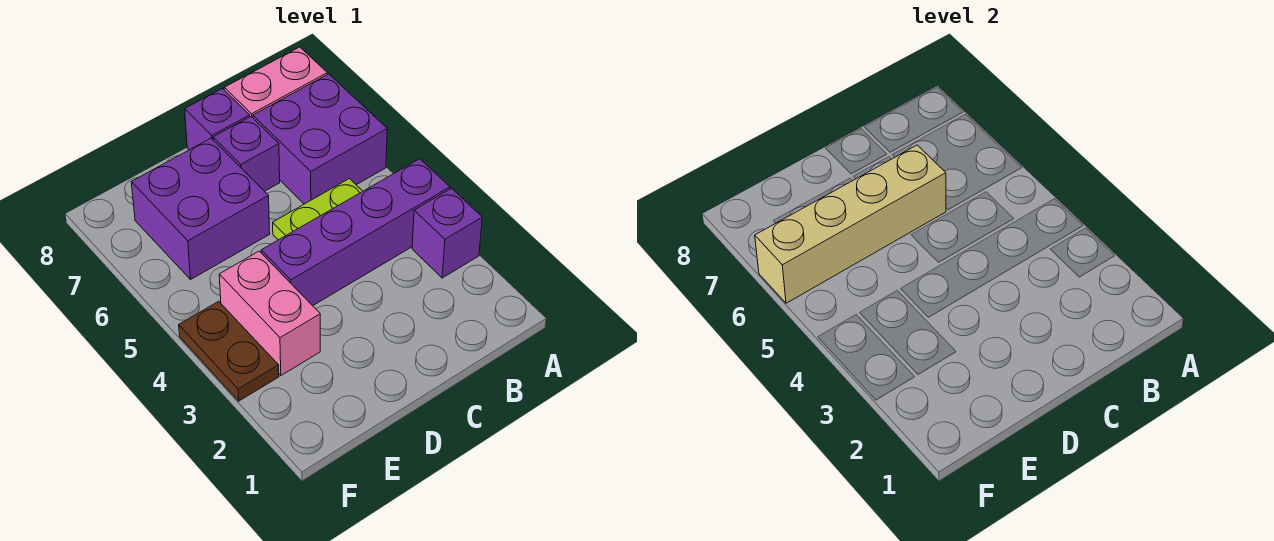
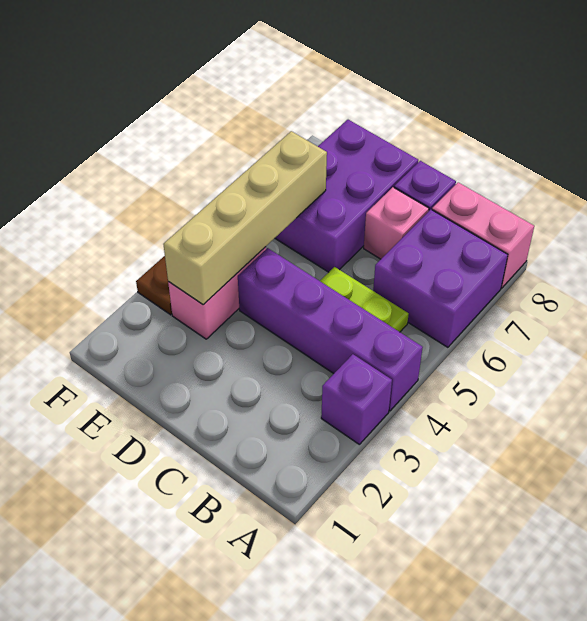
tan brick C6:F6 level 2 -> tan brick E3:E6 level 2
purple brick C7 level 1 -> pink brick C7 level 1
purple brick D6:E7 level 1 -> purple brick D6:E8 level 1

